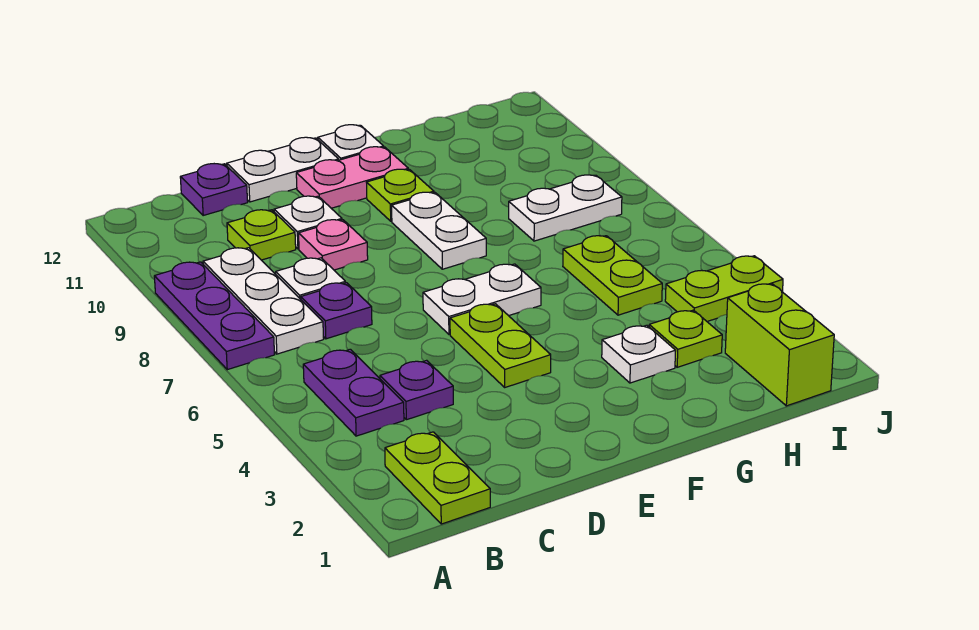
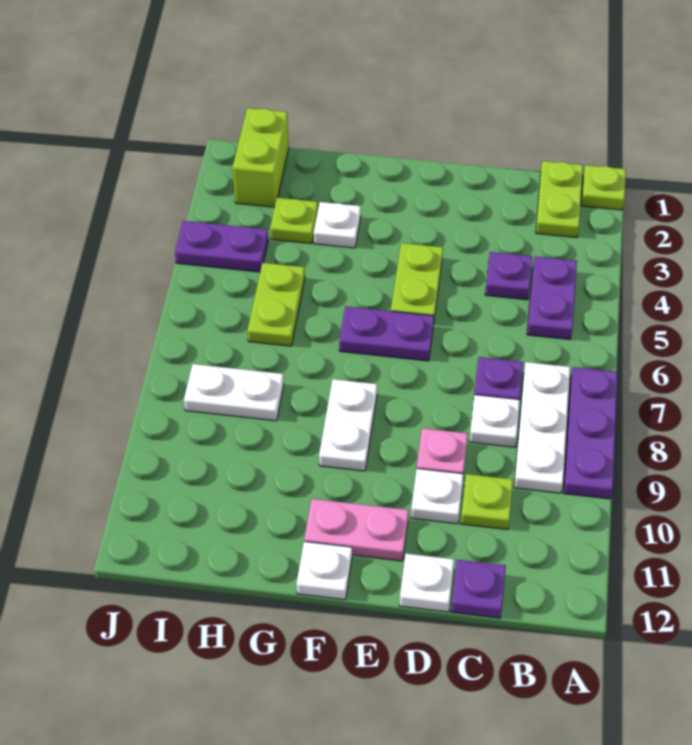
white plate D12:E12 level 1 -> white plate D12 level 1
white plate E6:F6 level 1 -> purple plate E6:F6 level 1
lime plate F10 level 1 -> lime plate A1 level 1
lime plate I4:J4 level 1 -> purple plate I4:J4 level 1

